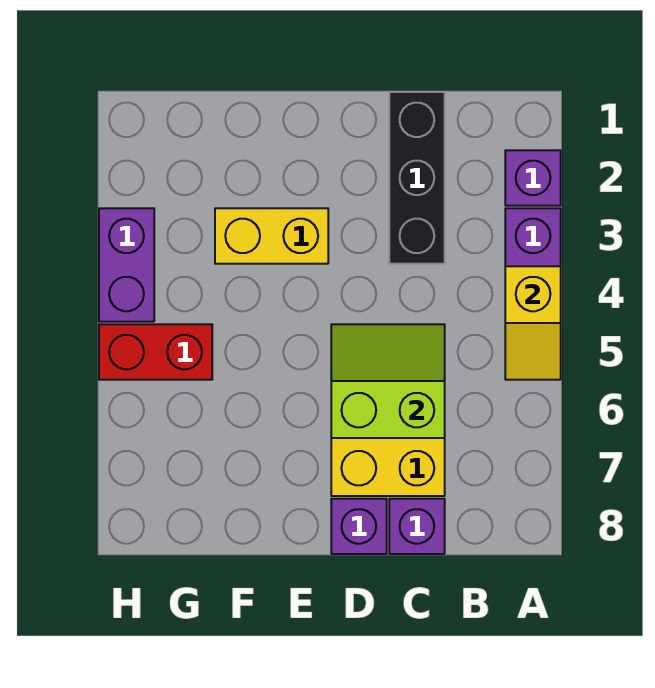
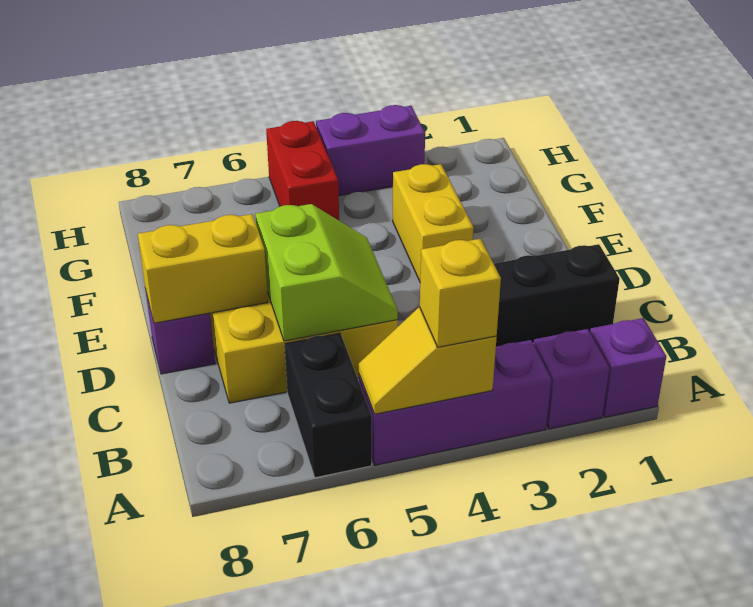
none -> yellow brick A4 level 3
none -> black brick A6:B6 level 1
purple brick C8 level 1 -> purple brick A1 level 1
none -> yellow brick D7:D8 level 2

